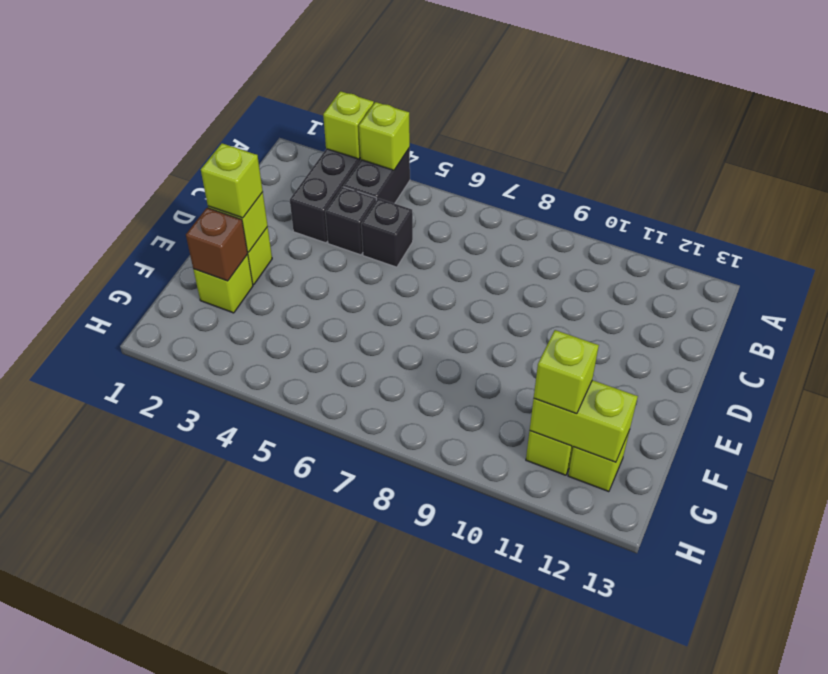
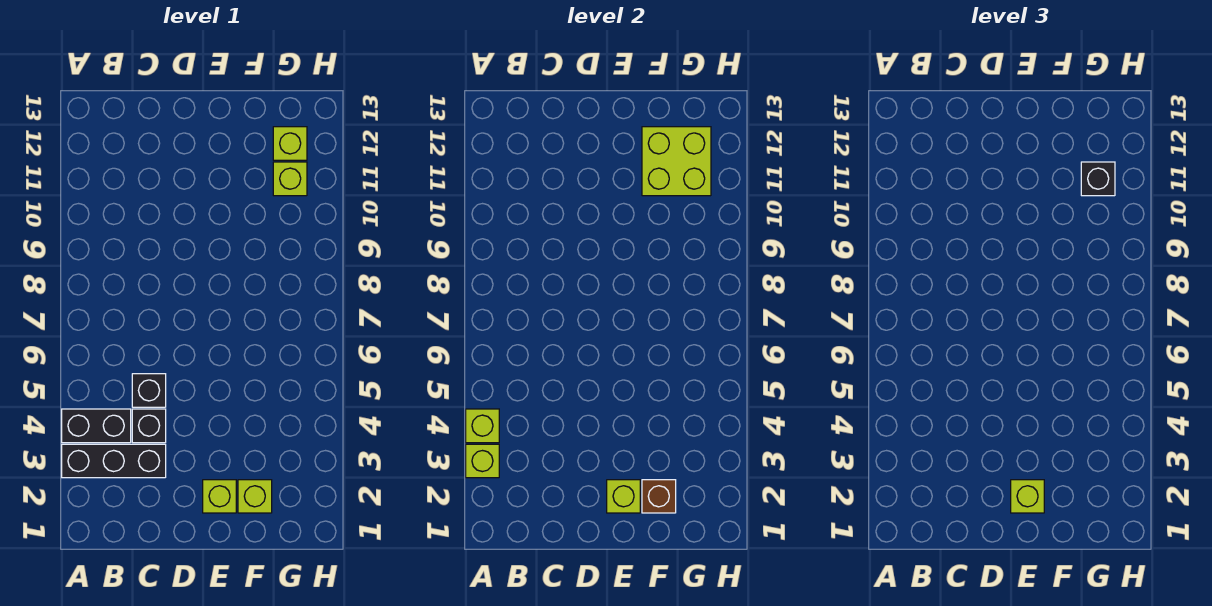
lime brick G11:G12 level 2 -> lime brick F11:G12 level 2
lime brick G11 level 3 -> black brick G11 level 3

